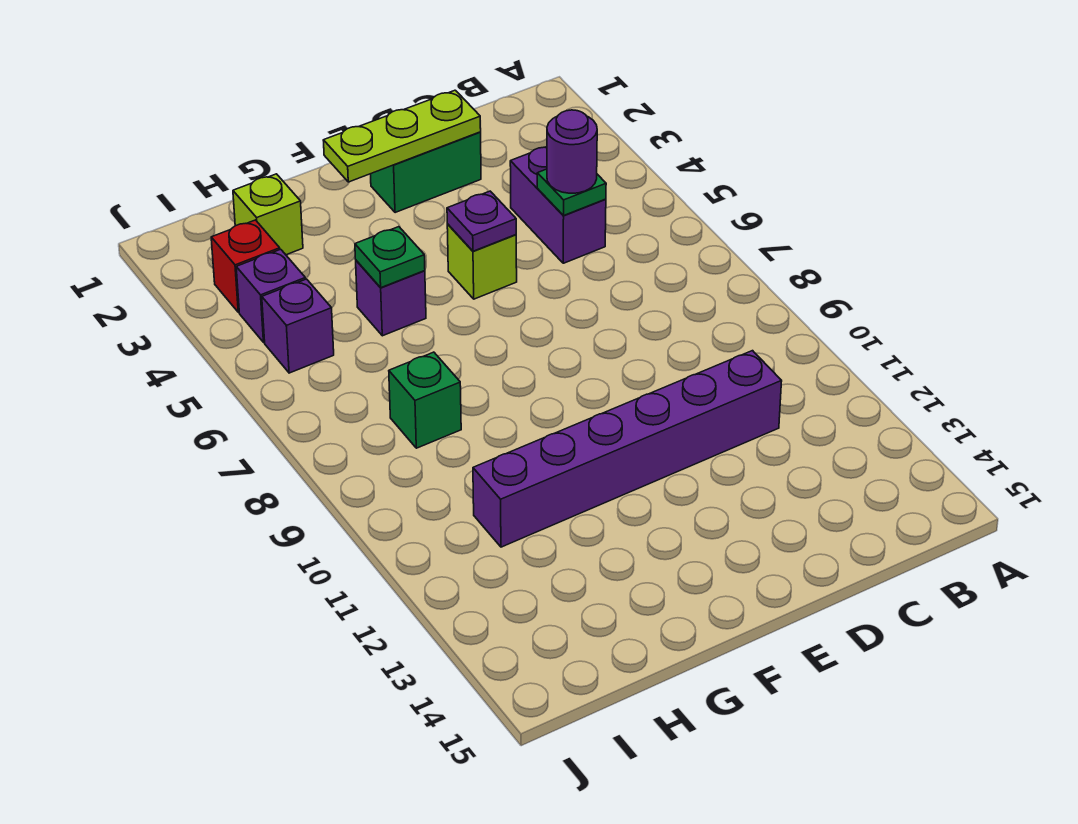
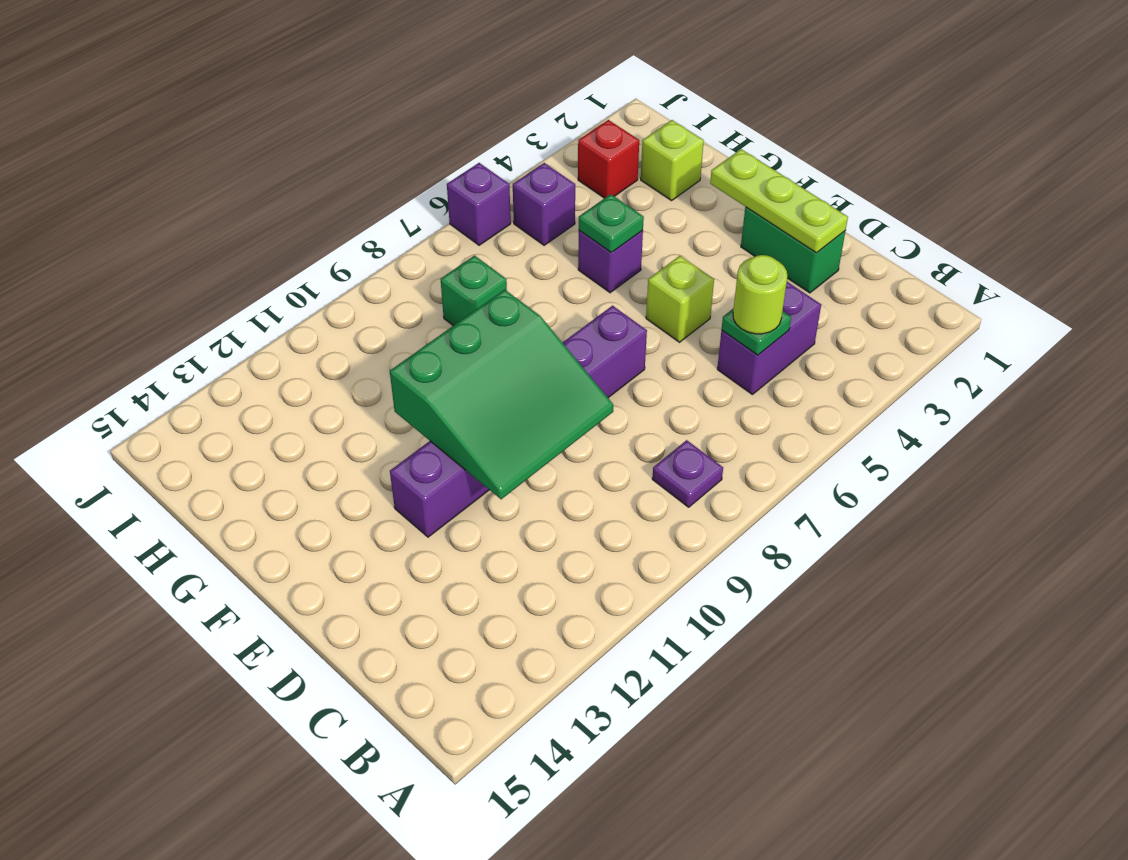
purple round brick C5 level 3 -> lime round brick C5 level 3
purple brick C11:H11 level 1 -> purple brick E7:E12 level 1
none -> green slope D9:F11 level 2 top F
purple plate E5 level 2 -> purple plate B8 level 1
purple brick I4 level 1 -> purple brick J6 level 1

